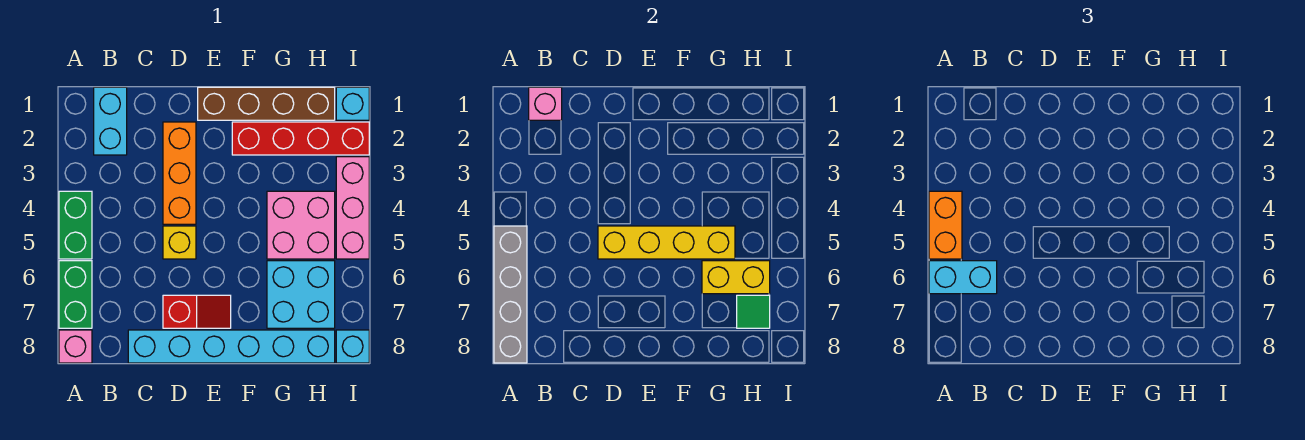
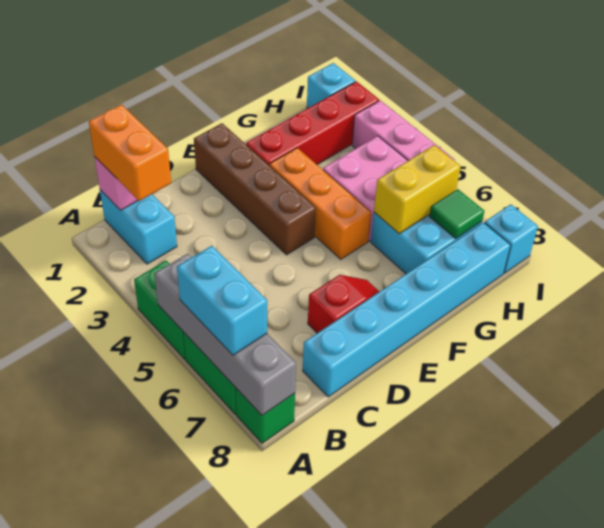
orange brick A4:A5 level 3 -> orange brick B1:B2 level 3
cyan brick A6:B6 level 3 -> cyan brick A6:A7 level 3
pink brick A8 level 1 -> green brick A8 level 1
orange brick D2:D4 level 1 -> orange brick F3:F5 level 1
yellow brick D5 level 1 -> none
yellow brick D5:G5 level 2 -> none
brown brick E1:H1 level 1 -> brown brick E1:E4 level 1

